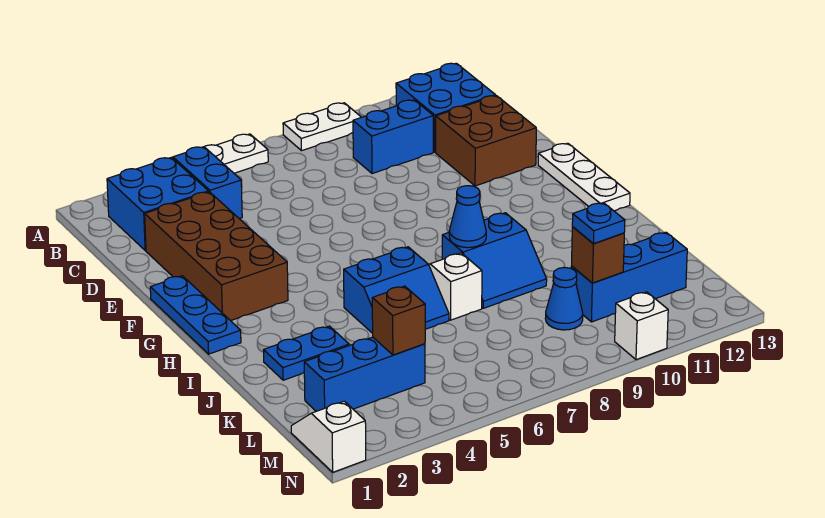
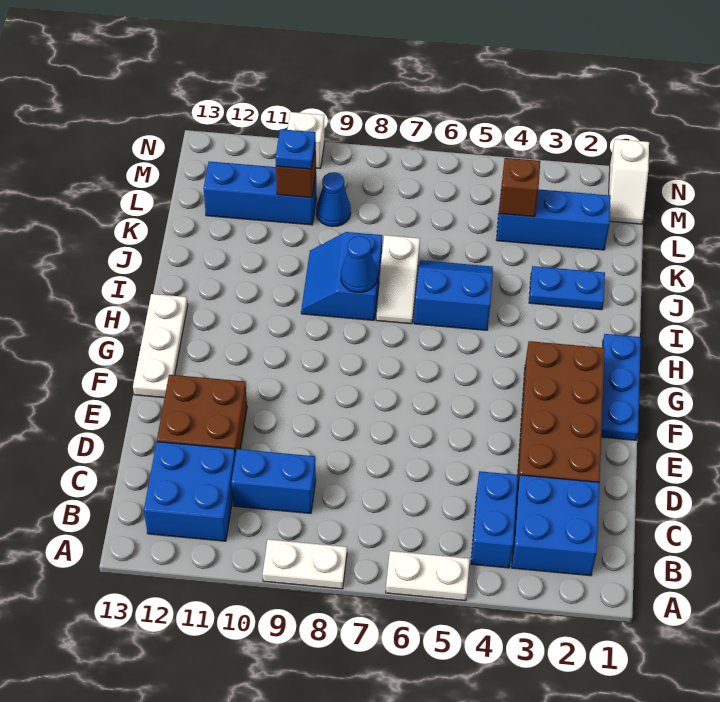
blue slope I8:J9 level 1 top I -> blue slope I8:J9 level 1 top 8

